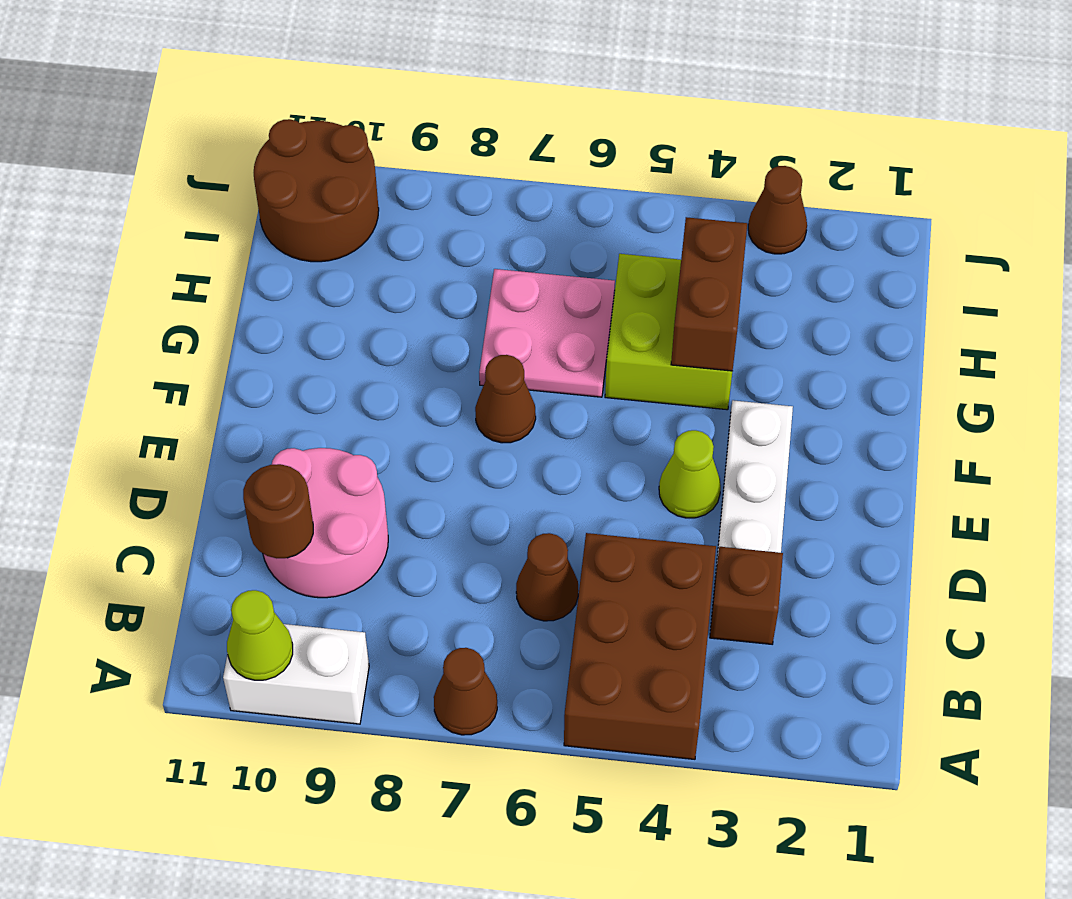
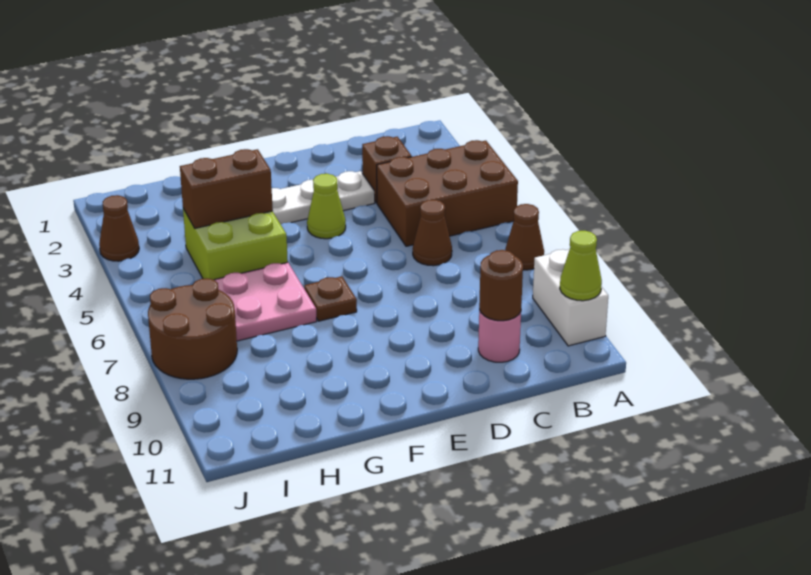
pink round brick C9:D10 level 1 -> pink round brick C10 level 1
brown cone F7 level 1 -> brown plate F7 level 1
brown round brick I10:J11 level 1 -> brown round brick I7:J8 level 1

